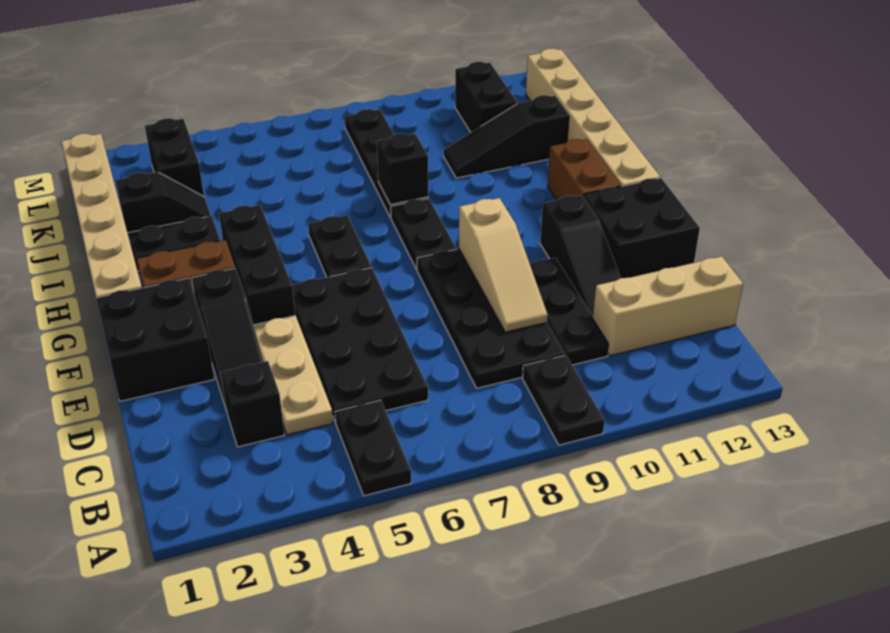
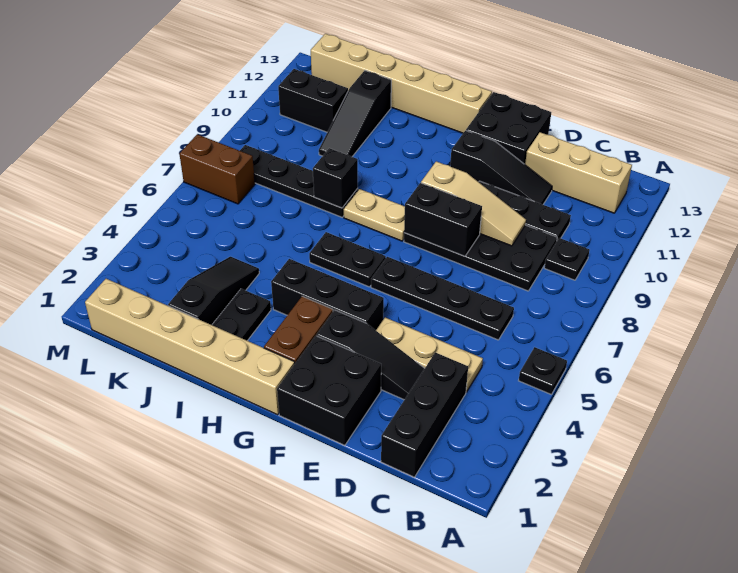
black plate A5:B5 level 1 -> black plate A5 level 1
black plate A9:B9 level 1 -> black plate B9 level 1
black brick C3 level 1 -> black brick C1:C3 level 1
black plate C5:F6 level 1 -> black plate C6:F6 level 1
tan brick C11:C13 level 1 -> tan brick B12:D12 level 1
black plate G8:H8 level 1 -> tan plate G8:H8 level 1
brown brick G12:H12 level 1 -> brown brick L7:M7 level 1
black slope J2:J3 level 1 top 2 -> black slope J2:J4 level 1 top 2
black brick K3:L3 level 1 -> black brick E8:F8 level 2

